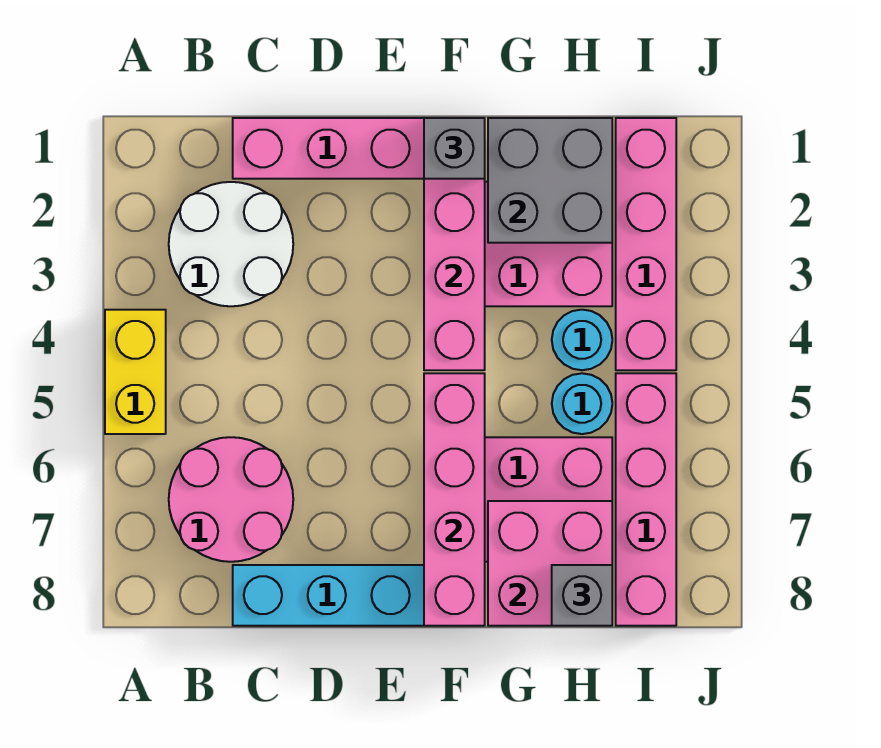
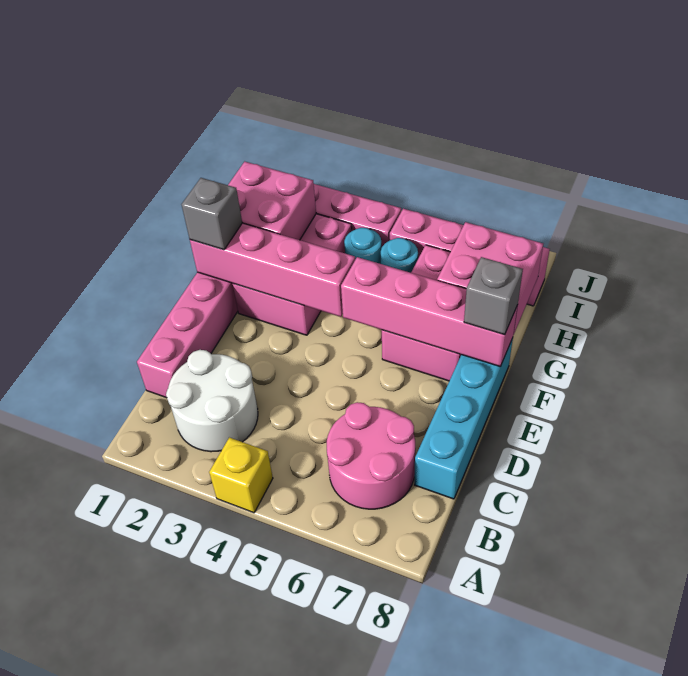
yellow brick A4:A5 level 1 -> yellow brick A4 level 1
grey brick G1:H2 level 2 -> pink brick G1:H2 level 2
grey brick H8 level 3 -> grey brick F8 level 3

